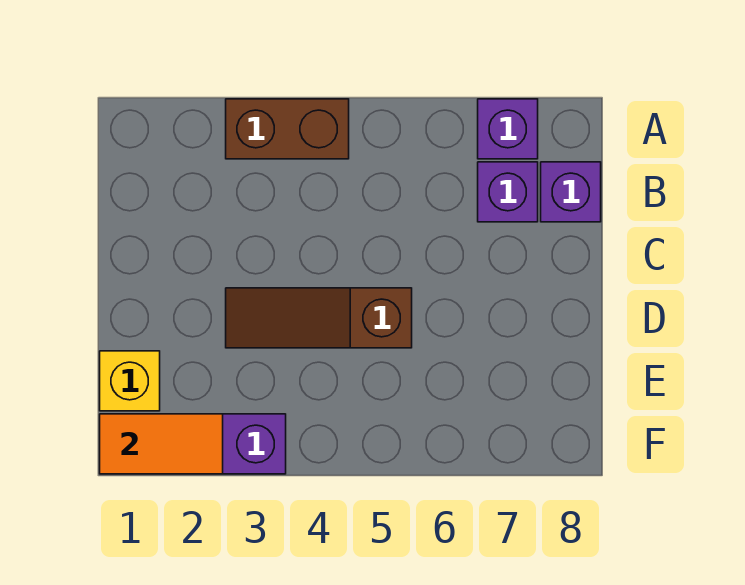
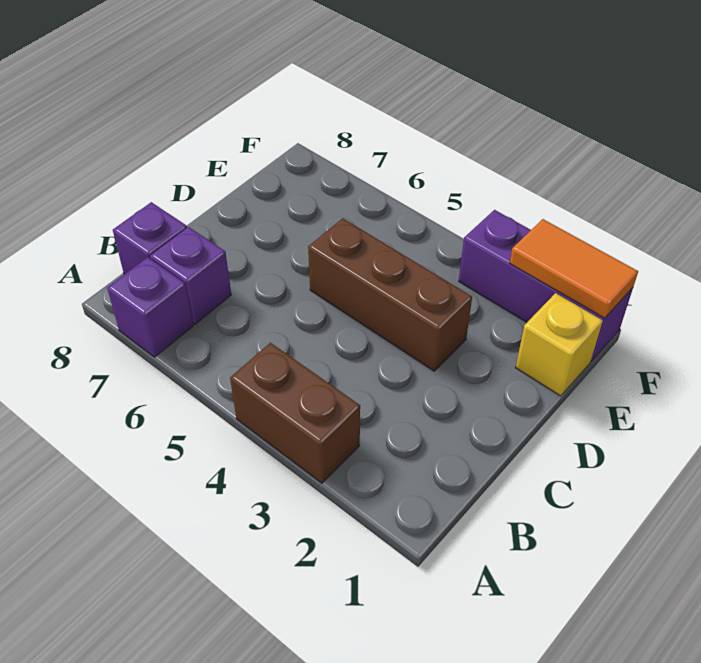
brown slope D3:D5 level 1 top 5 -> brown brick D3:D5 level 1

